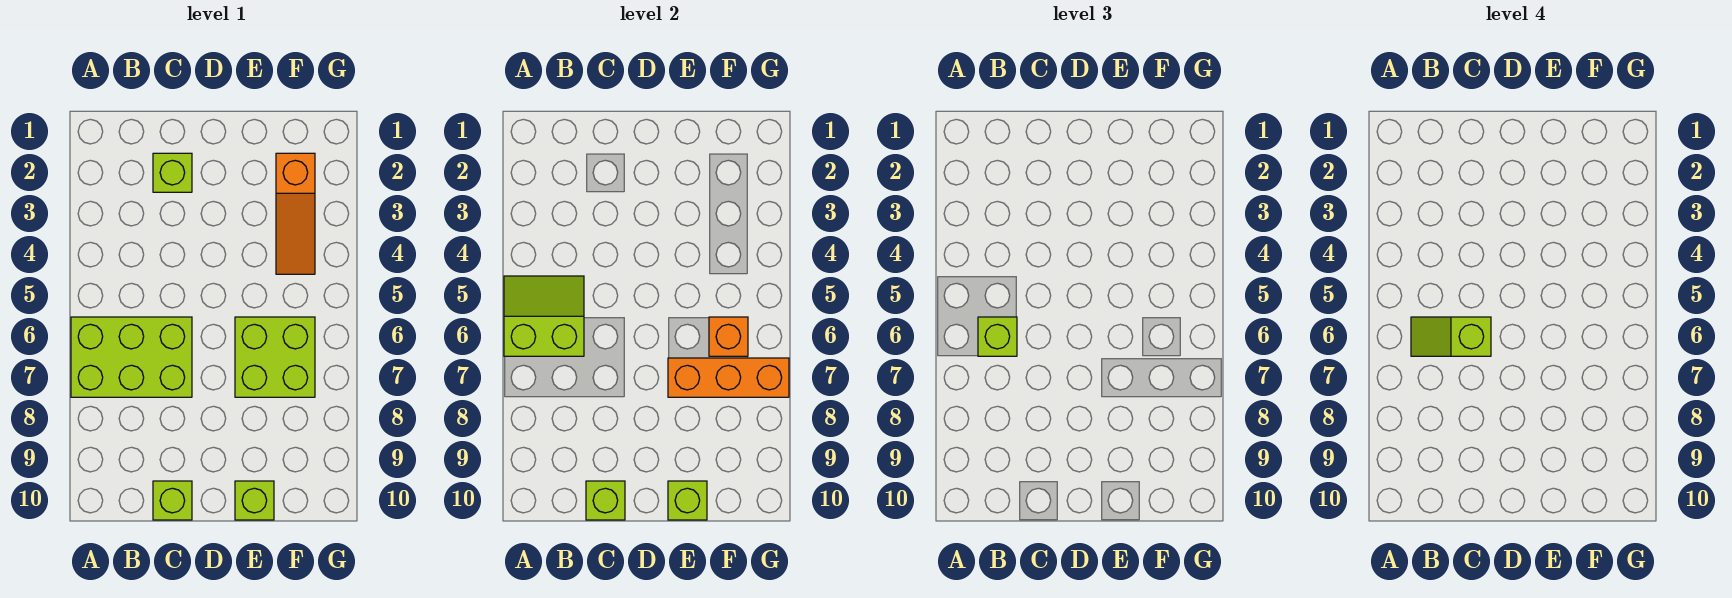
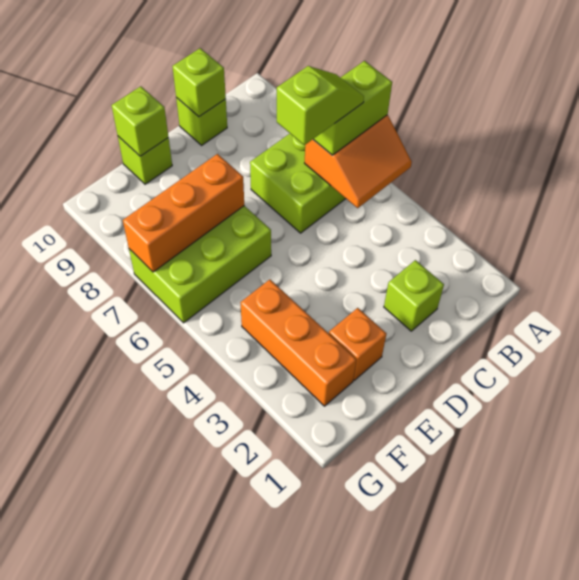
lime slope A5:B6 level 2 top 6 -> orange slope A5:B6 level 2 top 6
lime brick B6 level 3 -> lime brick A6:B6 level 3
lime brick E6:F7 level 1 -> lime brick E6:G7 level 1
orange slope F2:F4 level 1 top 2 -> orange brick F2:F4 level 1
orange brick F6 level 2 -> orange brick E2 level 1

